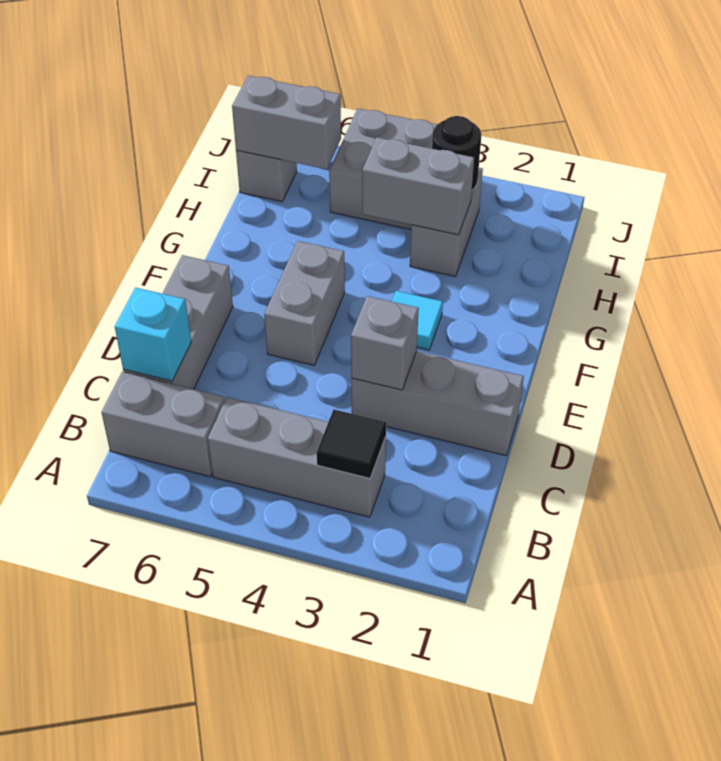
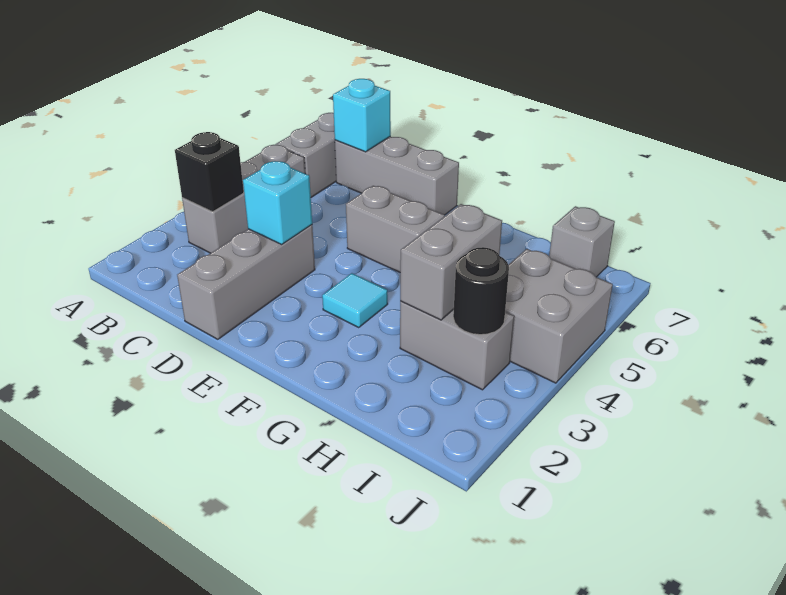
black tile B3 level 2 -> black brick B3 level 2
grey brick D3 level 2 -> cyan brick D3 level 2
grey brick I6:I7 level 2 -> none

